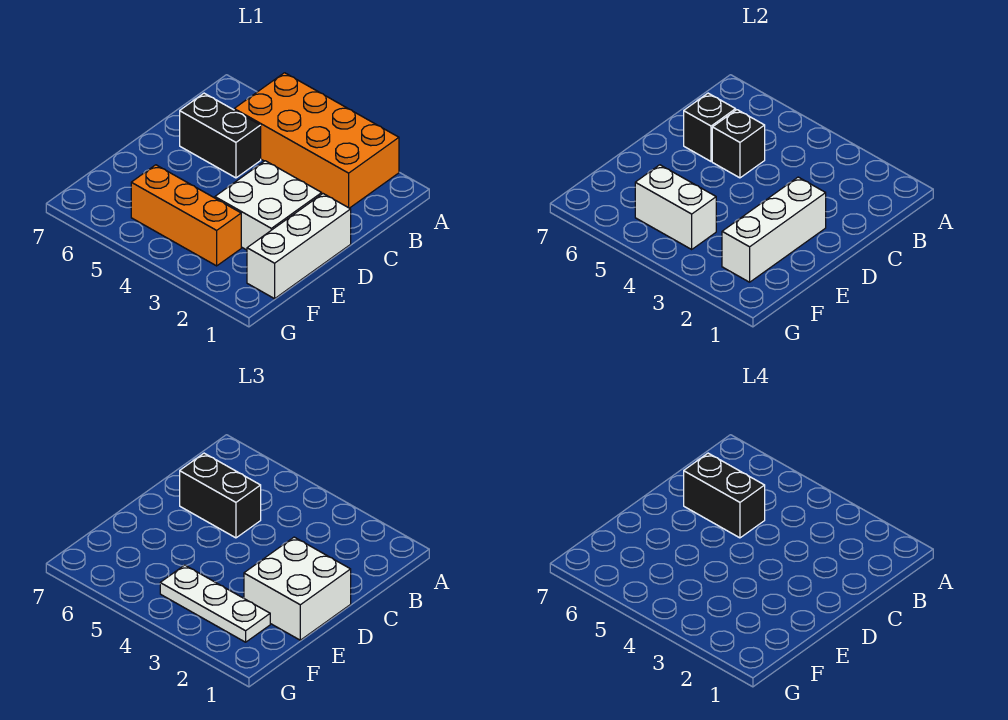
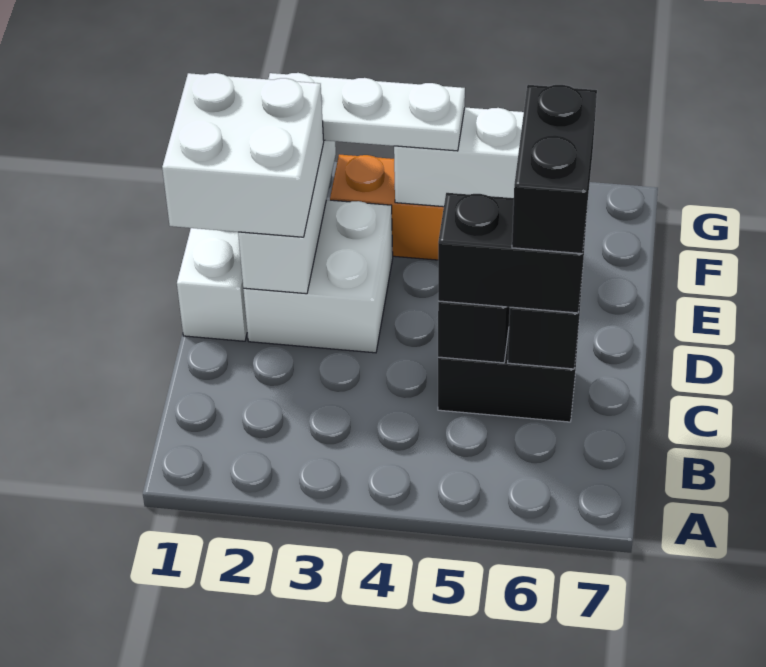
orange brick A2:B5 level 1 -> none
black brick C5:C6 level 4 -> black brick C6:D6 level 4

